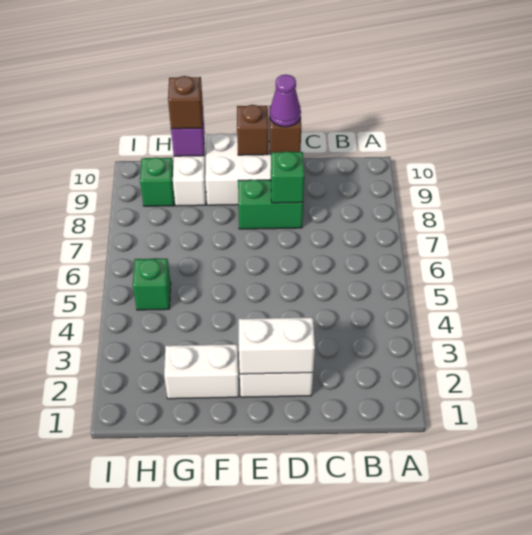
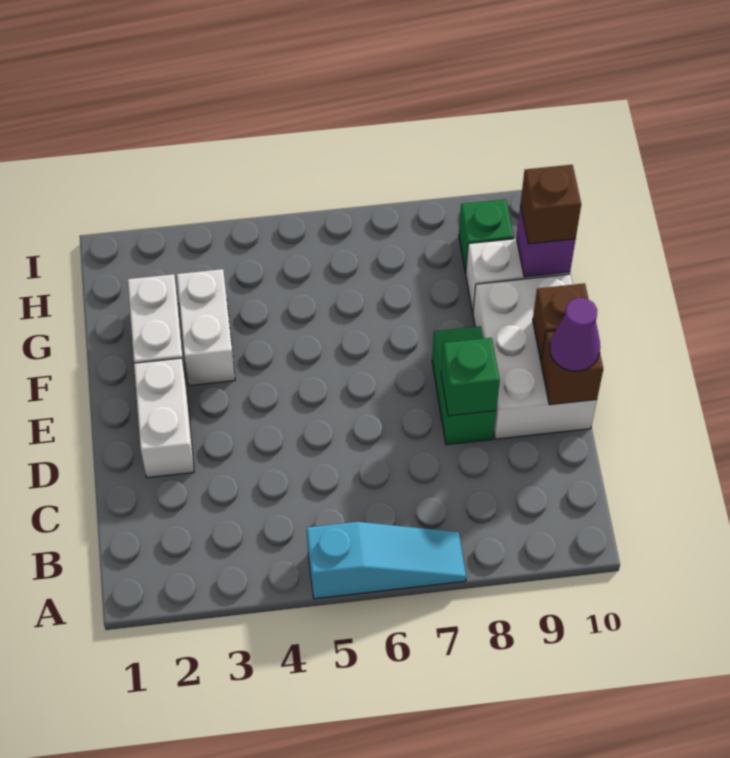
none -> cyan slope A5:A7 level 1 top 5
white brick D2:E2 level 2 -> white brick F3:G3 level 1
green brick H5 level 1 -> none

